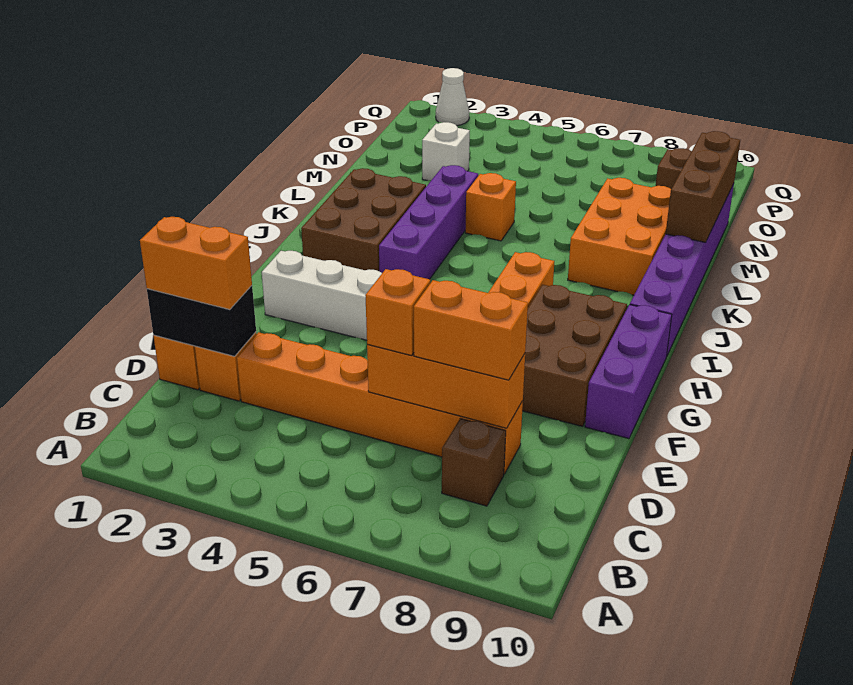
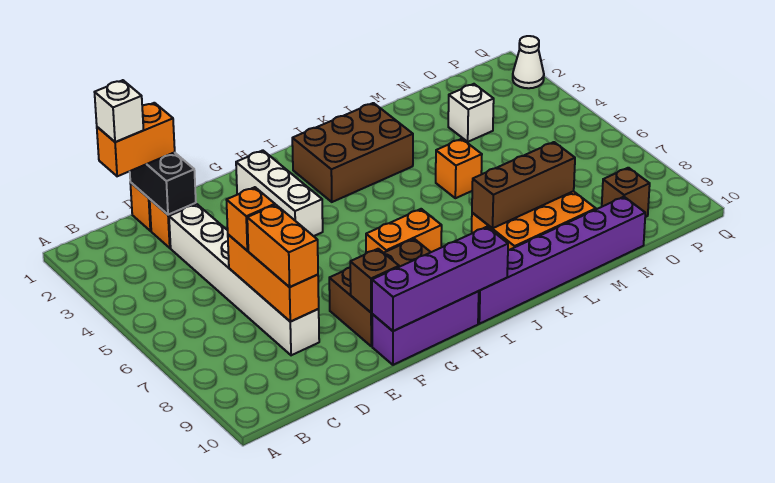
none -> white brick C1 level 4
brown brick C8 level 1 -> brown brick F9 level 2
orange brick D1:D2 level 3 -> orange brick C1:D1 level 3
orange brick D3:D8 level 1 -> white brick D3:D8 level 1
purple brick I4:L4 level 1 -> purple brick F10:I10 level 2
brown brick L10:N10 level 2 -> brown brick K8:M8 level 2

